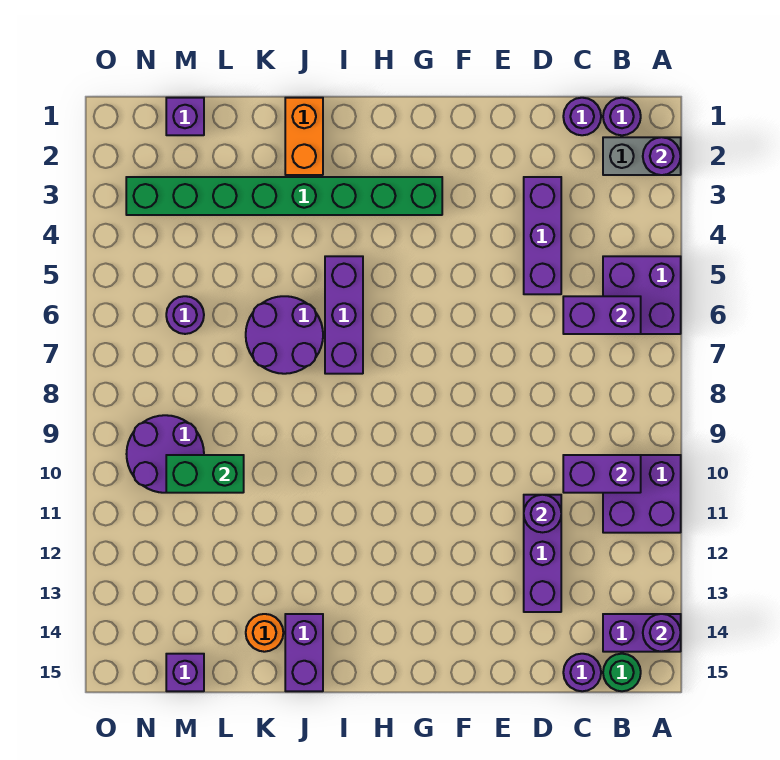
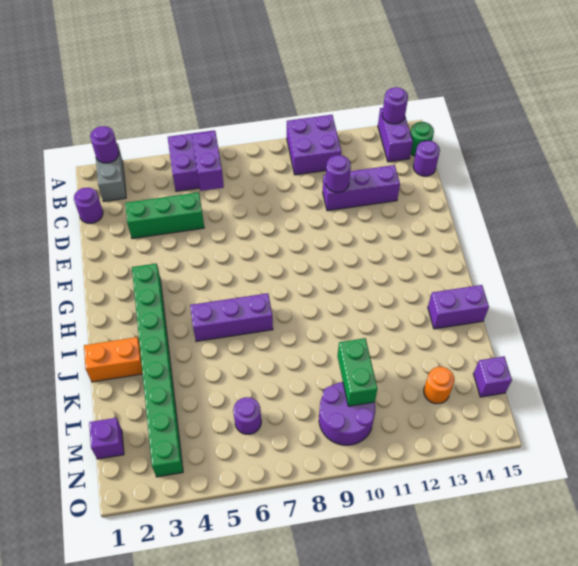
purple round brick B1 level 1 -> none
purple brick B10:C10 level 2 -> none
purple brick D3:D5 level 1 -> green brick D3:D5 level 1
purple round brick J6:K7 level 1 -> none
orange round brick K14 level 1 -> orange round brick M13 level 1

